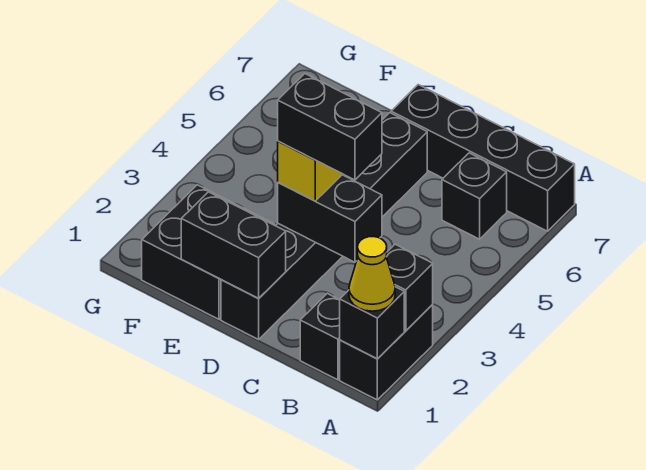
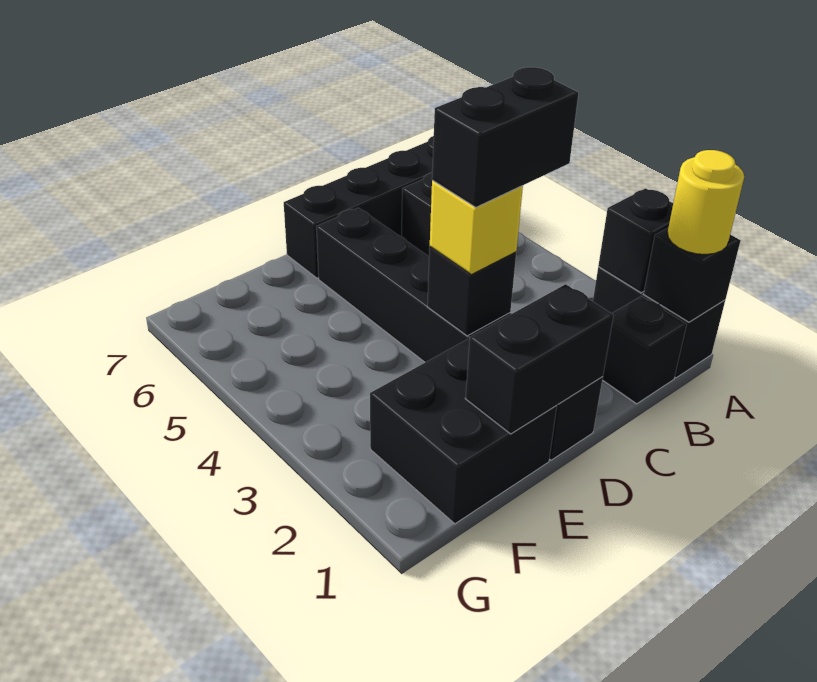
yellow cone A1 level 3 -> yellow round brick A1 level 3
black brick C3:D3 level 2 -> black brick D3 level 2

